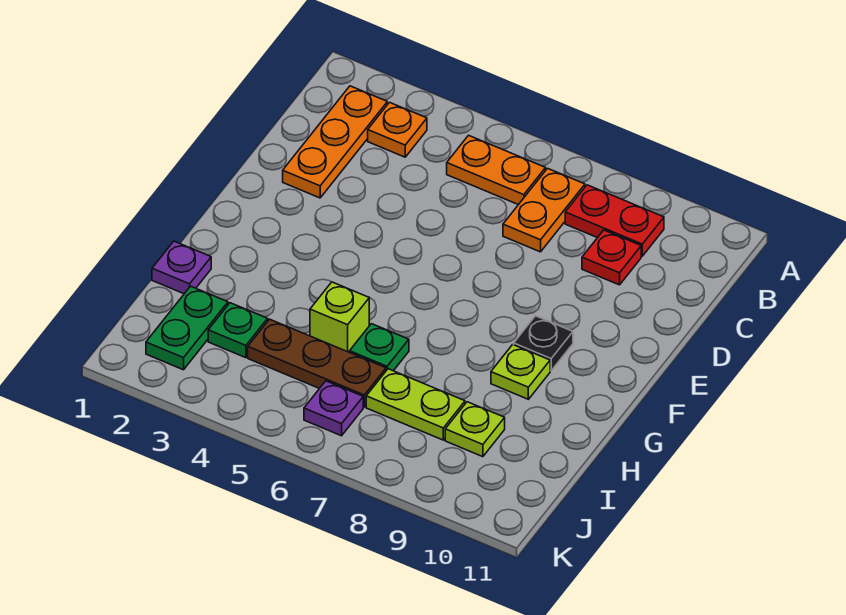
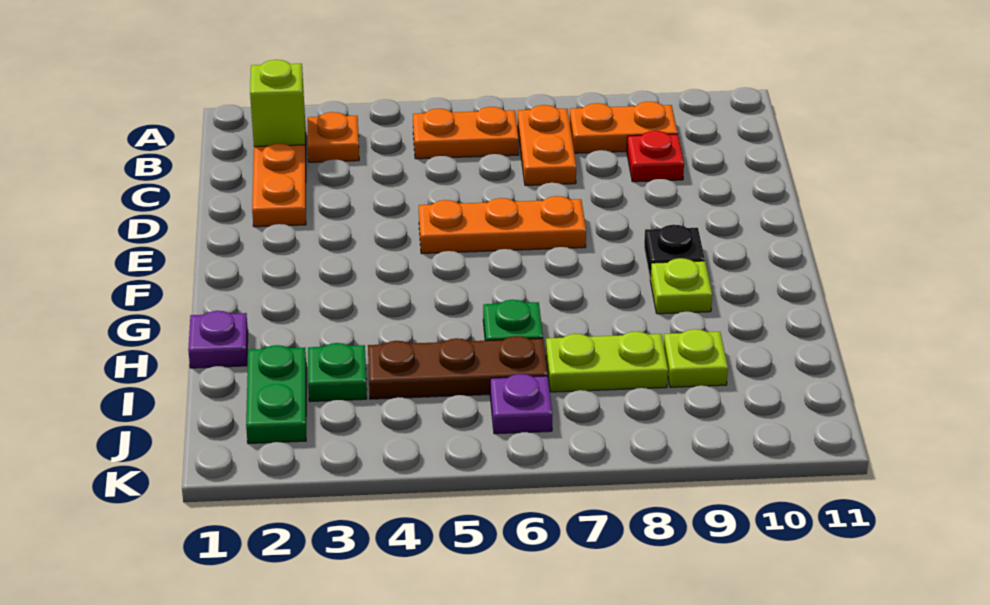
red plate B8:B9 level 1 -> orange plate B8:B9 level 1
none -> orange plate E5:E7 level 1
lime brick H5 level 1 -> lime brick B2 level 2

